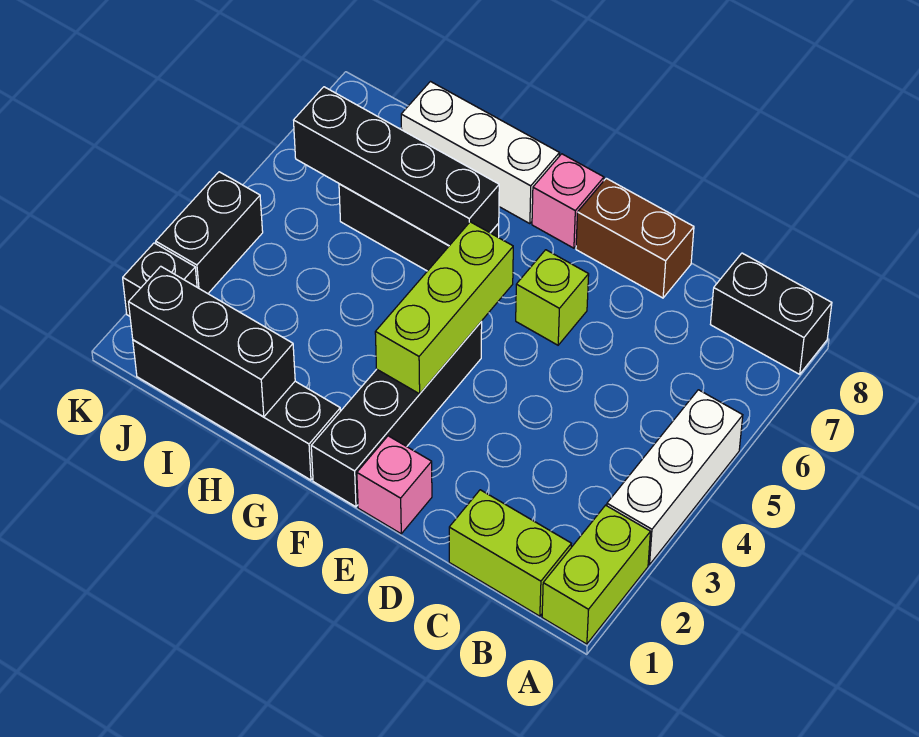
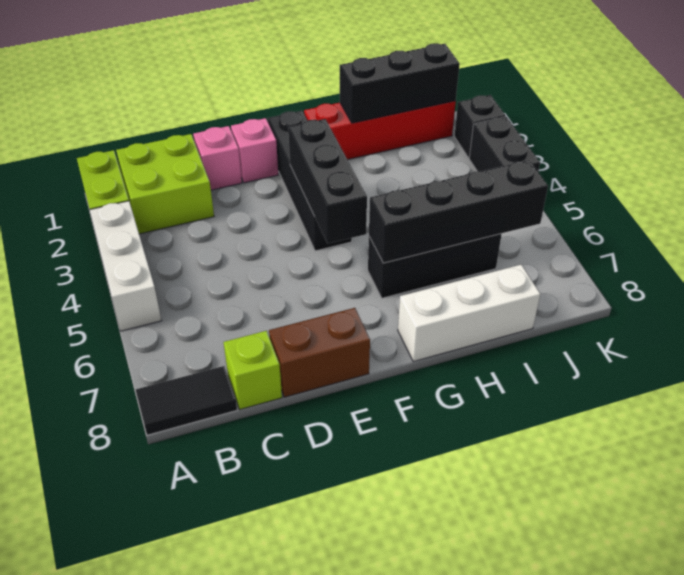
black brick A8:B8 level 1 -> black tile A8:B8 level 1
lime brick B1:C1 level 1 -> lime brick B1:C2 level 1
lime brick E6 level 1 -> lime brick C8 level 1
lime brick F3:F5 level 2 -> black brick F3:F5 level 2
pink brick F8 level 1 -> pink brick D1 level 1
black brick G1:J1 level 1 -> red brick G1:J1 level 1

